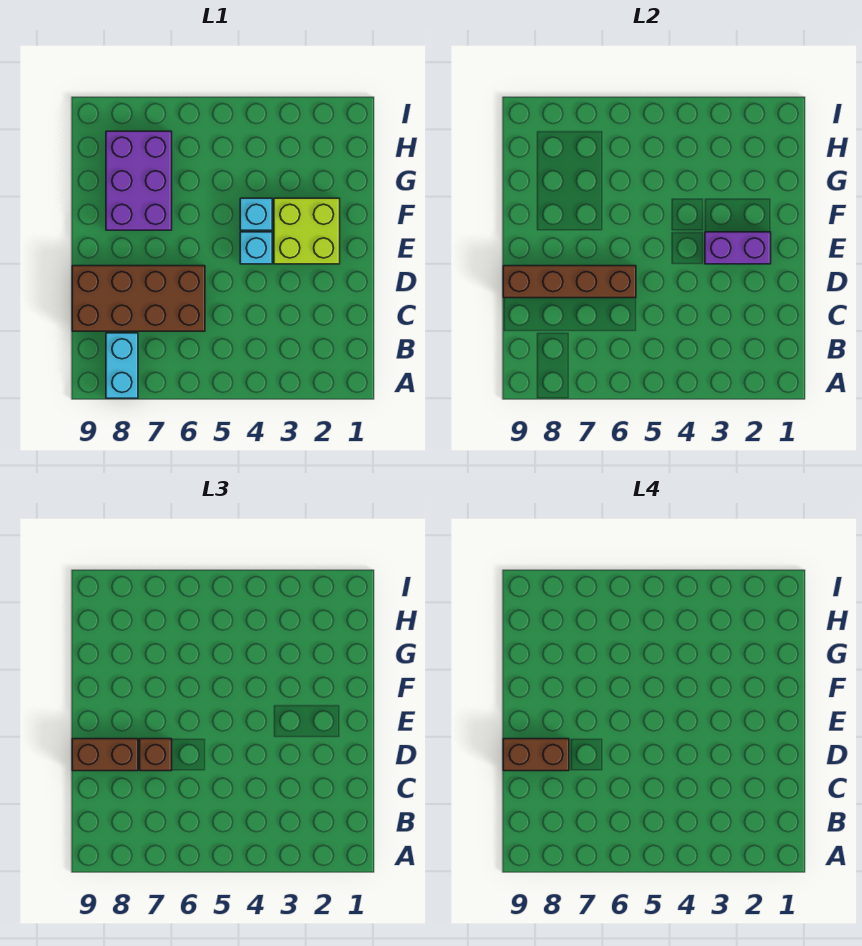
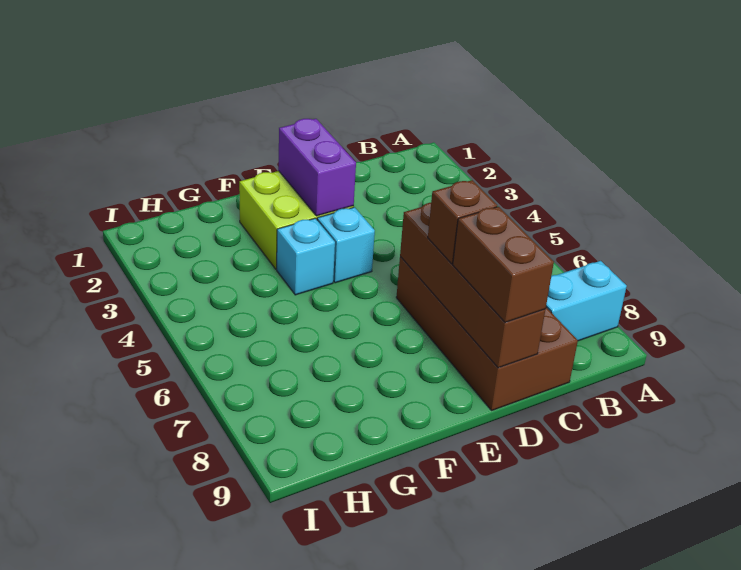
brown brick D8:D9 level 4 -> none
purple brick F7:H8 level 1 -> none

